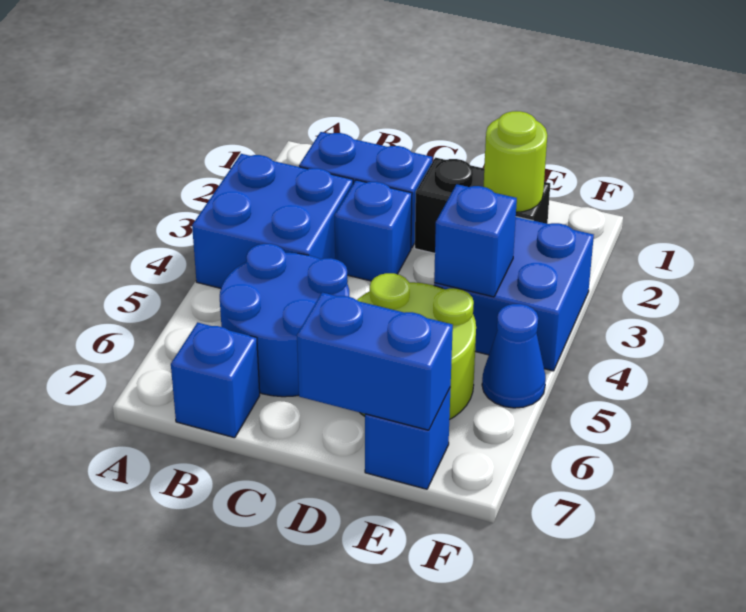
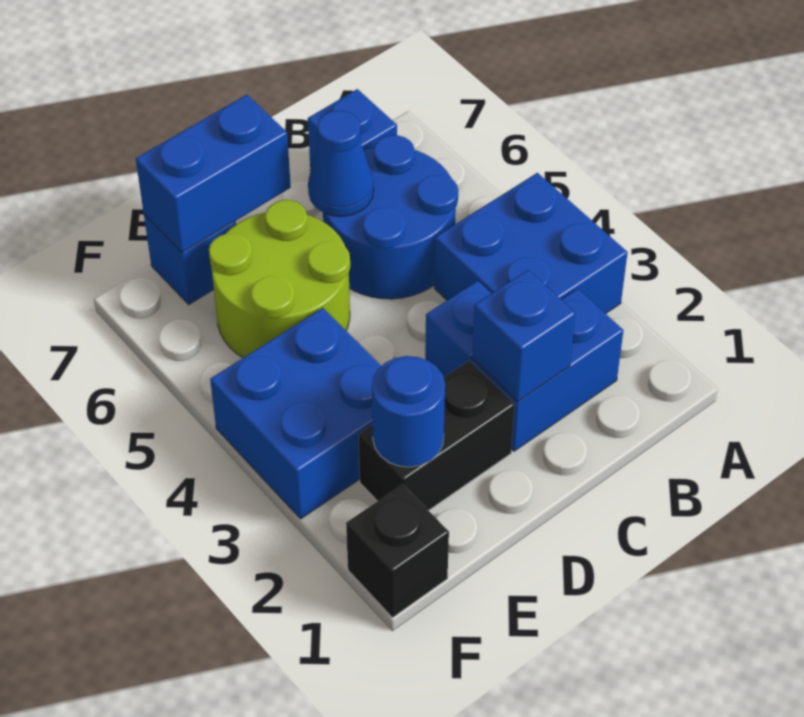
lime round brick E2 level 2 -> blue round brick E2 level 2
blue brick E4 level 2 -> blue brick C2 level 2
none -> black brick F1 level 1
blue cone F5 level 1 -> blue cone C6 level 2

